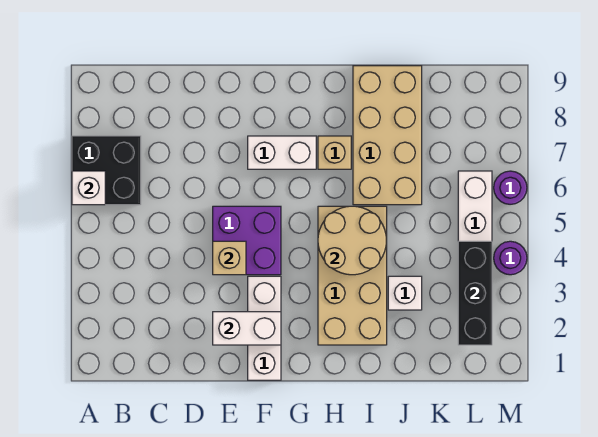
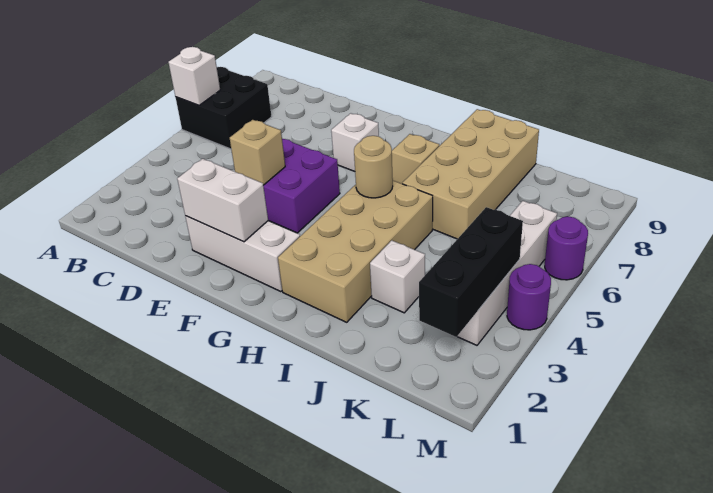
white brick F1:F3 level 1 -> white brick E2:G2 level 1
white brick F7:G7 level 1 -> white brick F7 level 1
tan round brick H4:I5 level 2 -> tan round brick H5 level 2

